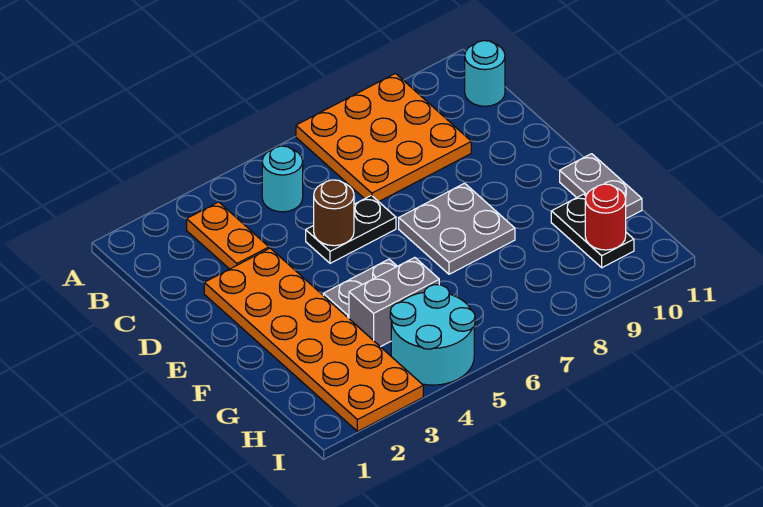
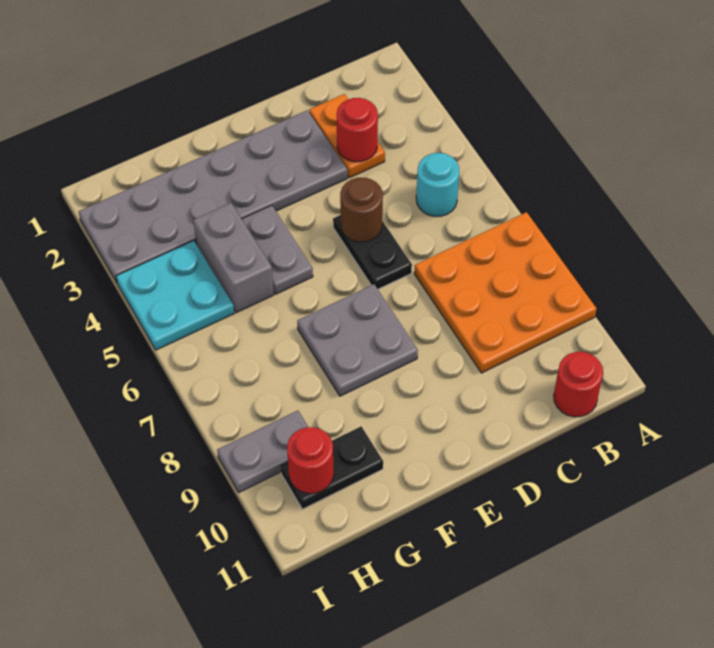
orange plate B3:C3 level 1 -> orange plate C2:C3 level 1
cyan round brick B11 level 1 -> red round brick B11 level 1
none -> red round brick C3 level 2
orange plate D2:I3 level 1 -> grey plate D2:I3 level 1
grey plate F11:G11 level 1 -> grey plate H9:I9 level 1
cyan round brick H4:I5 level 1 -> cyan plate H4:I5 level 1

